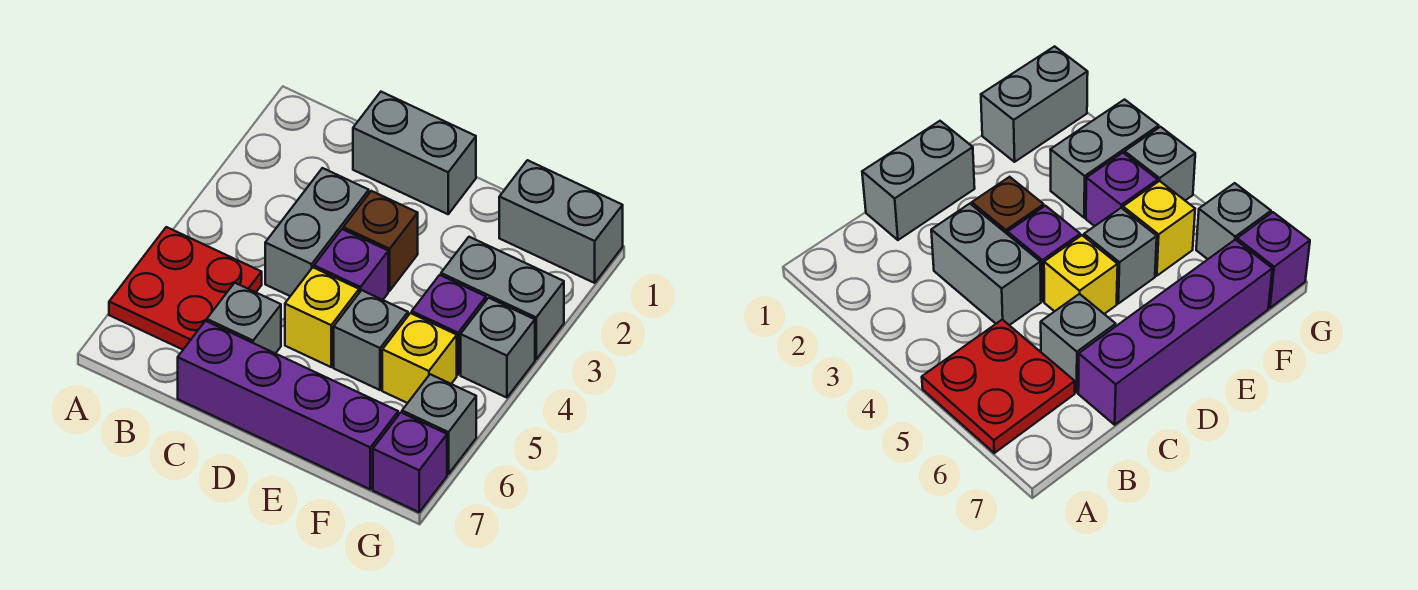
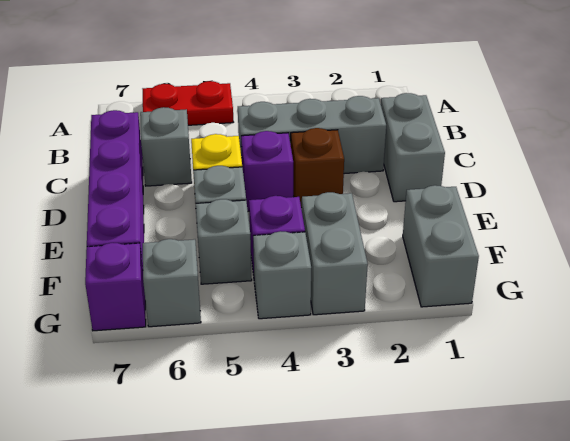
red plate A5:B6 level 1 -> red plate A5:A6 level 1
grey brick C3:C4 level 1 -> grey brick C2:C4 level 1
yellow brick F5 level 1 -> grey brick F5 level 1

